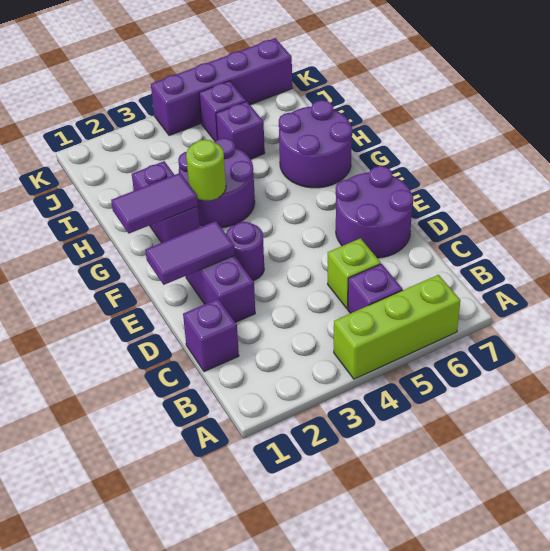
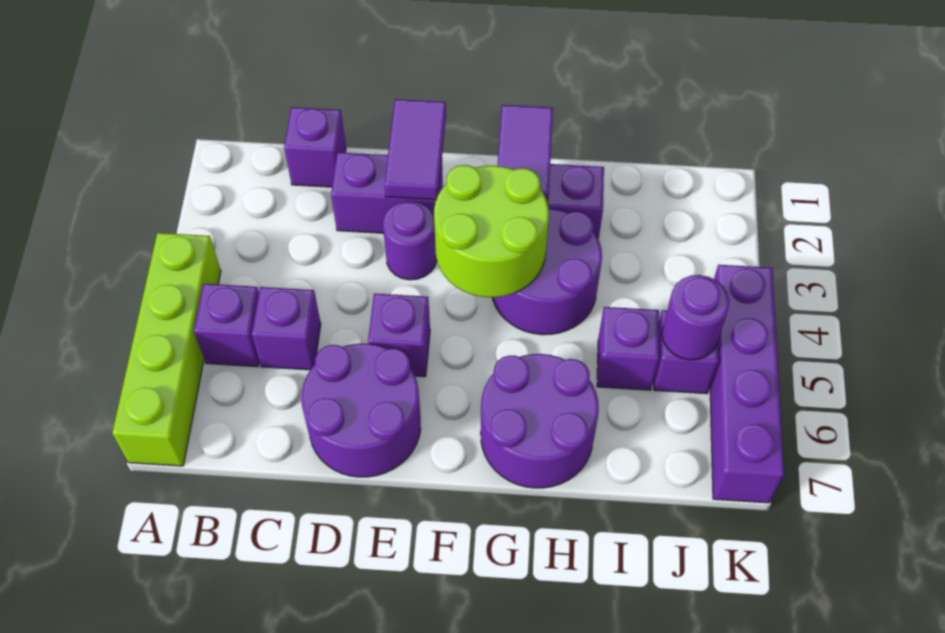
lime brick A4:A6 level 1 -> lime brick A4:A7 level 1
lime brick C5 level 1 -> purple brick C5 level 1
none -> purple brick E5 level 1
lime round brick G3 level 2 -> lime round brick F3:G4 level 2
none -> purple round brick J5 level 2

